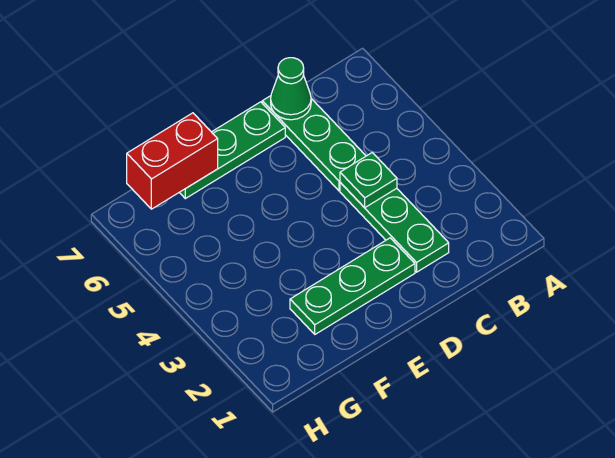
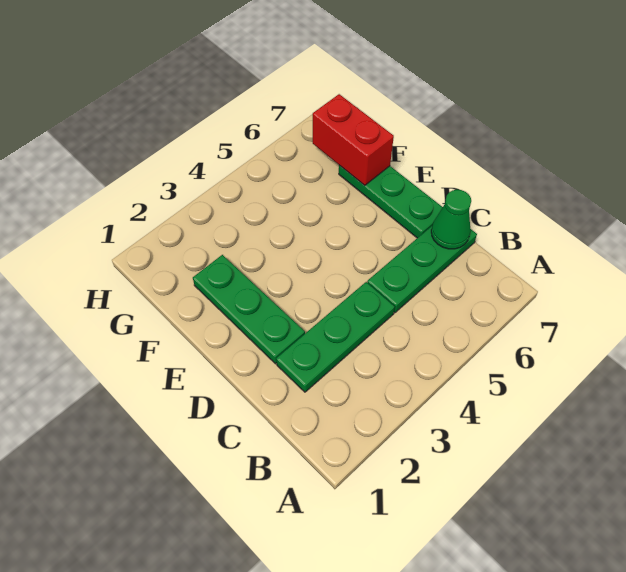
green plate C4 level 2 -> none

